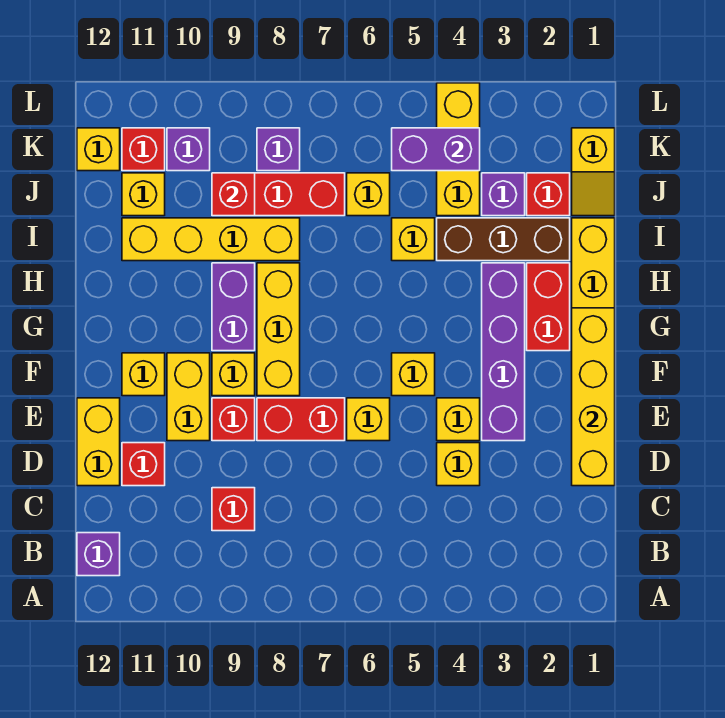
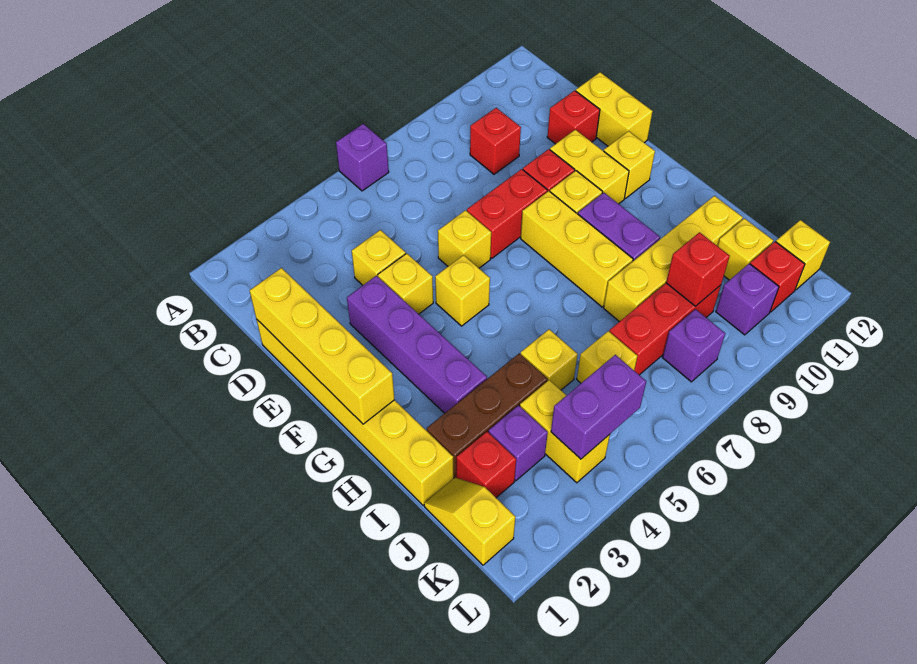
purple brick B12 level 1 -> purple brick A6 level 1
red brick G2:H2 level 1 -> none
yellow brick J4:L4 level 1 -> yellow brick J4:K4 level 1

